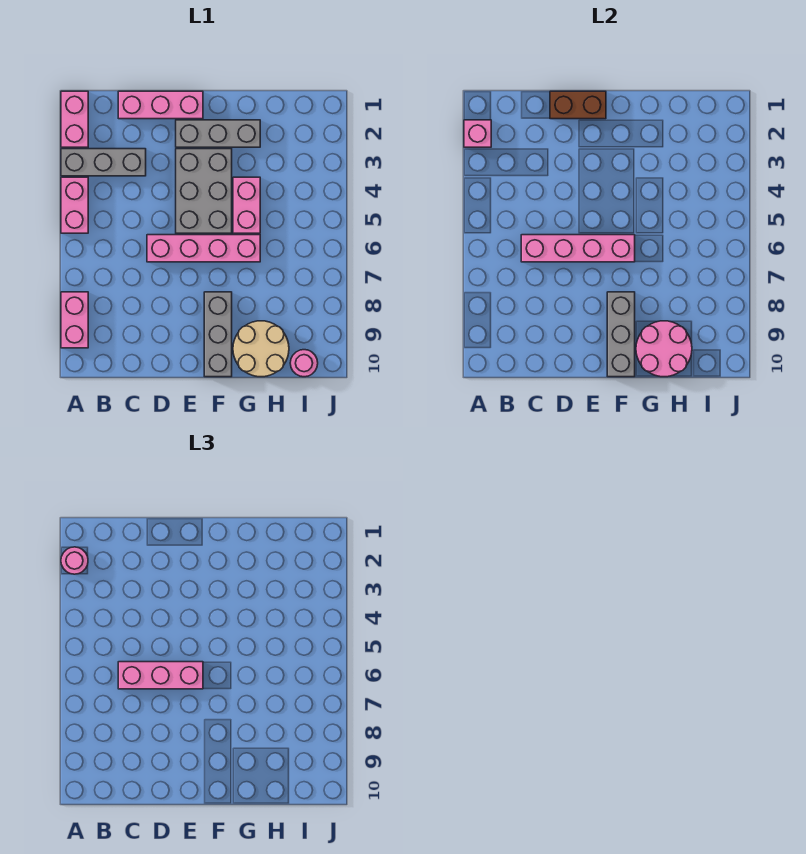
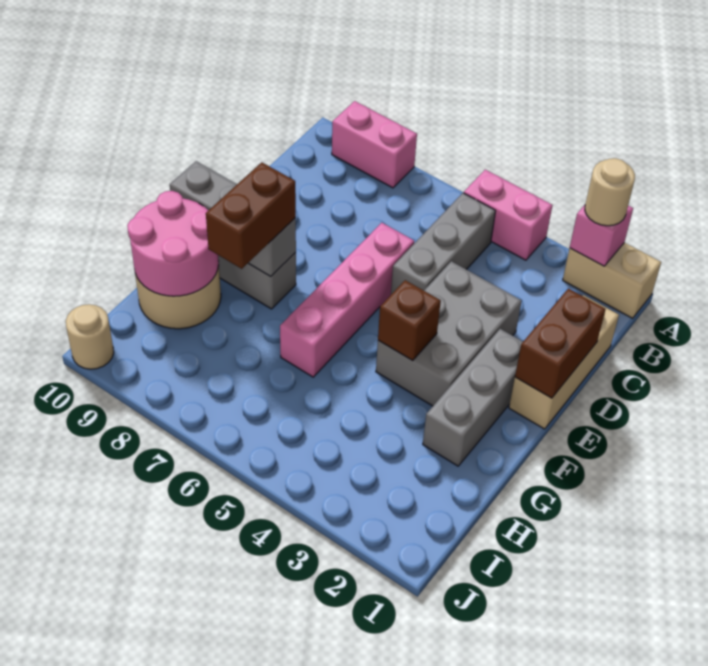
pink brick A1:A2 level 1 -> tan brick A1:A2 level 1
pink round brick A2 level 3 -> tan round brick A2 level 3
grey brick A3:C3 level 1 -> grey brick B5:D5 level 1
pink brick C1:E1 level 1 -> tan brick C1:E1 level 1
pink brick C6:F6 level 2 -> none
pink brick C6:E6 level 3 -> none
grey brick E3:F5 level 1 -> grey brick D3:F4 level 1
none -> brown brick F4 level 2
none -> brown brick F8:G8 level 3
pink brick G4:G5 level 1 -> none
pink round brick I10 level 1 -> none
none -> tan round brick J10 level 1

